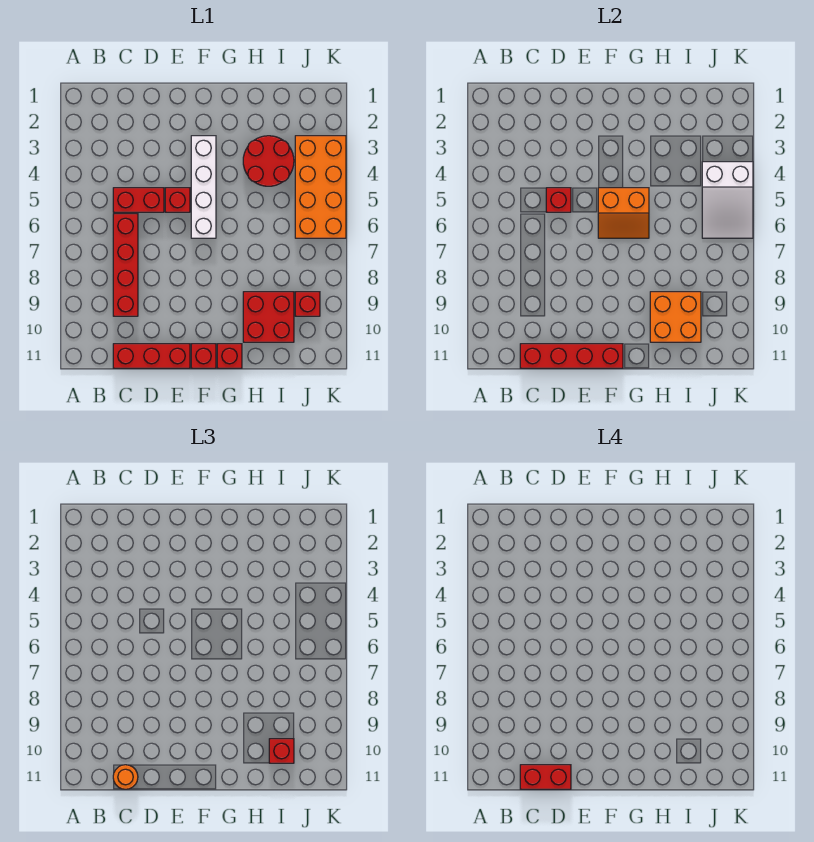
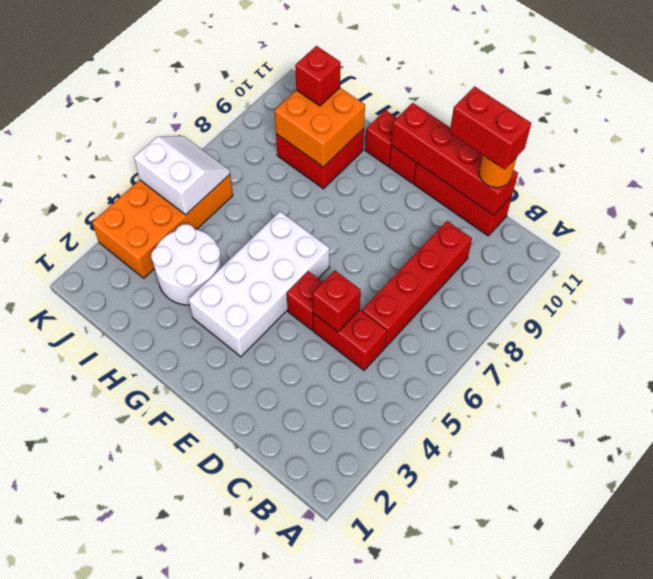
white brick F3:F6 level 1 -> white brick F3:G6 level 1
orange slope F5:G6 level 2 top 5 -> none
red round brick H3:I4 level 1 -> white round brick H3:I4 level 1
white slope J4:K6 level 2 top 4 -> white slope J5:K6 level 2 top 5
red brick J9 level 1 -> none

